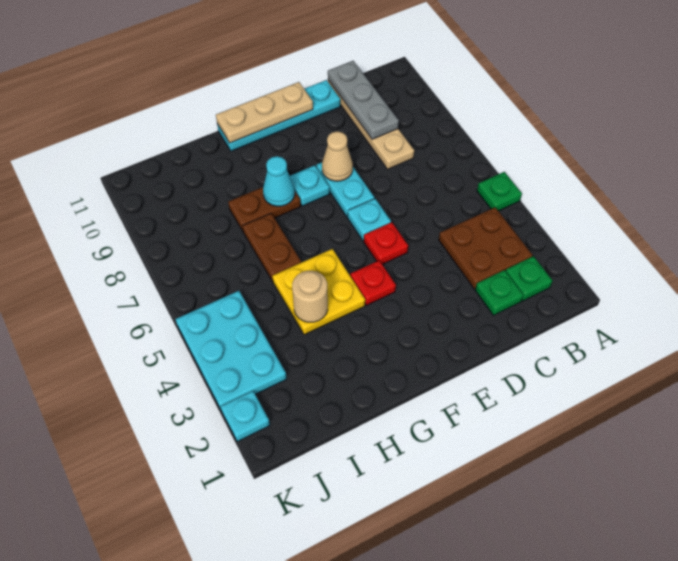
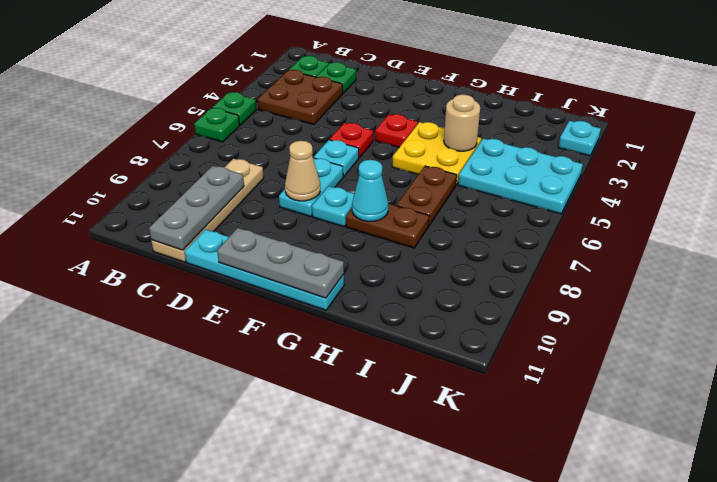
none -> green plate A6 level 1
tan plate E11:G11 level 2 -> grey plate E11:G11 level 2
cyan plate J3:K5 level 1 -> cyan plate I4:K5 level 1

